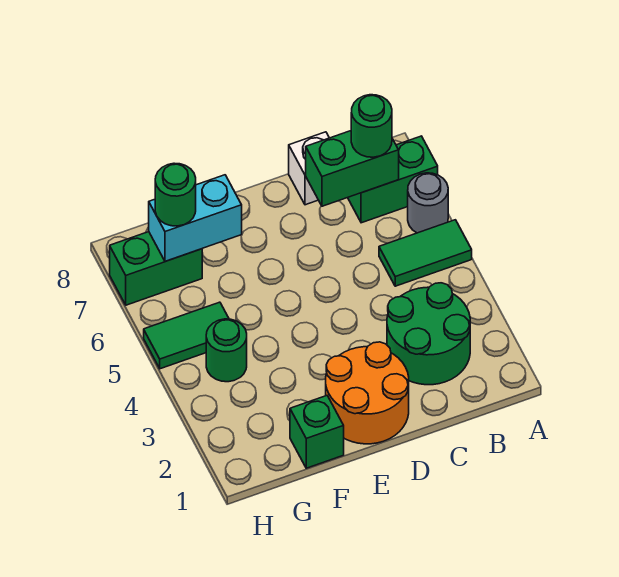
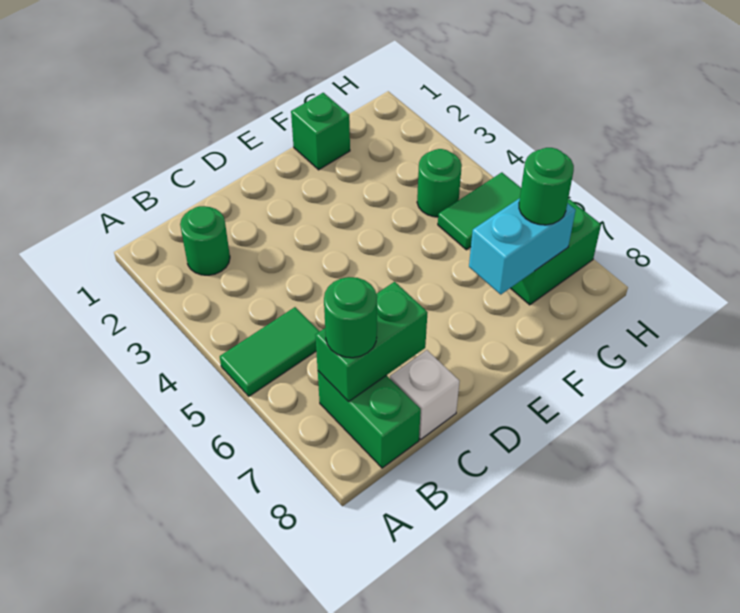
grey round brick A6 level 1 -> none
green brick A7:B7 level 1 -> green brick B7:B8 level 1
green round brick B2:C3 level 1 -> green round brick B2 level 1
orange round brick D1:E2 level 1 -> none

